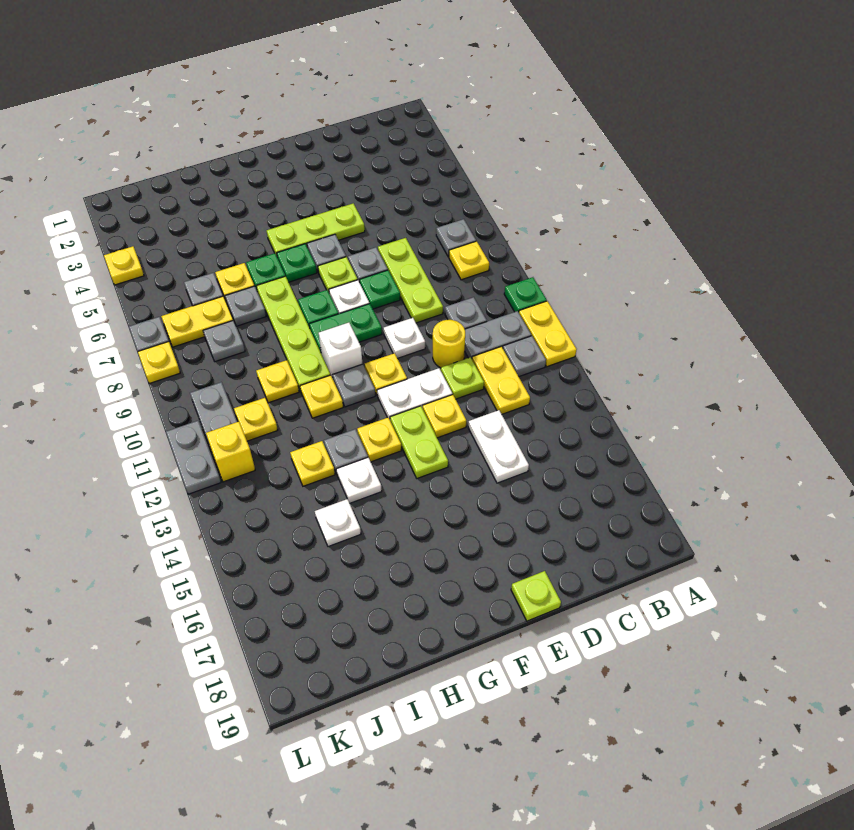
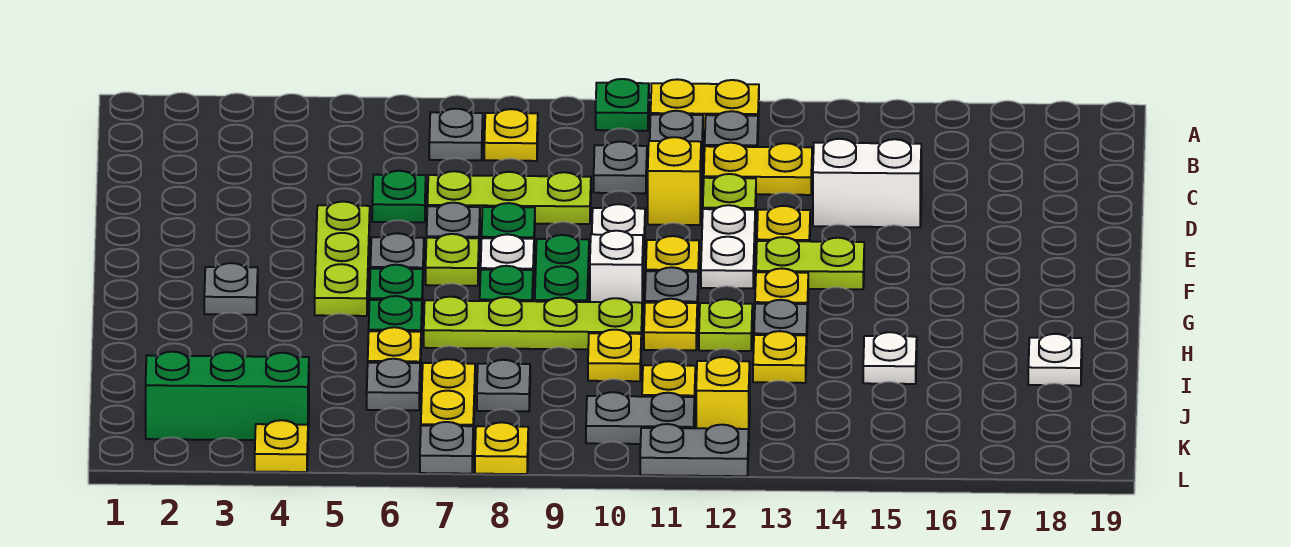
none -> green plate D6 level 1
yellow round brick D11 level 1 -> yellow brick D11 level 1
white plate D14:D15 level 1 -> white brick D14:D15 level 1
lime plate E19 level 1 -> lime plate H12 level 1
white plate H14 level 1 -> white plate I18 level 1
grey plate I7 level 1 -> grey plate G3 level 1
none -> green brick K2:K4 level 1

